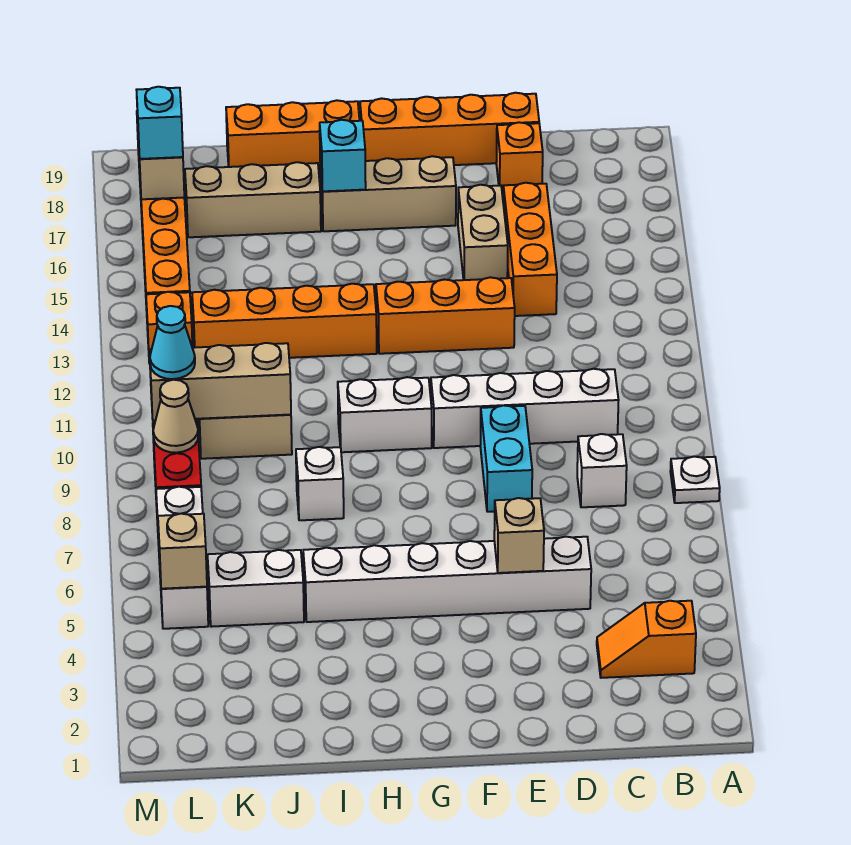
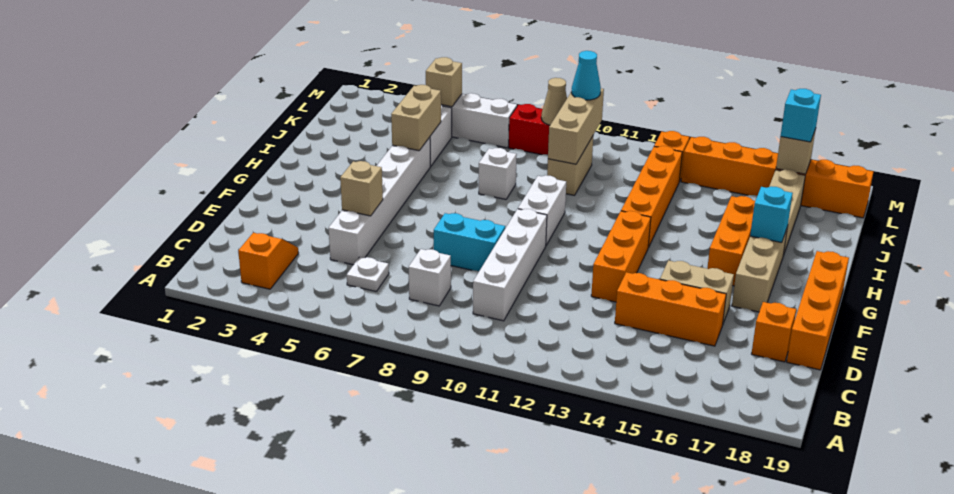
white plate A8 level 1 -> white plate C6 level 1
orange brick H19:J19 level 1 -> orange brick G16:I16 level 1
none -> tan brick I5:J5 level 2

